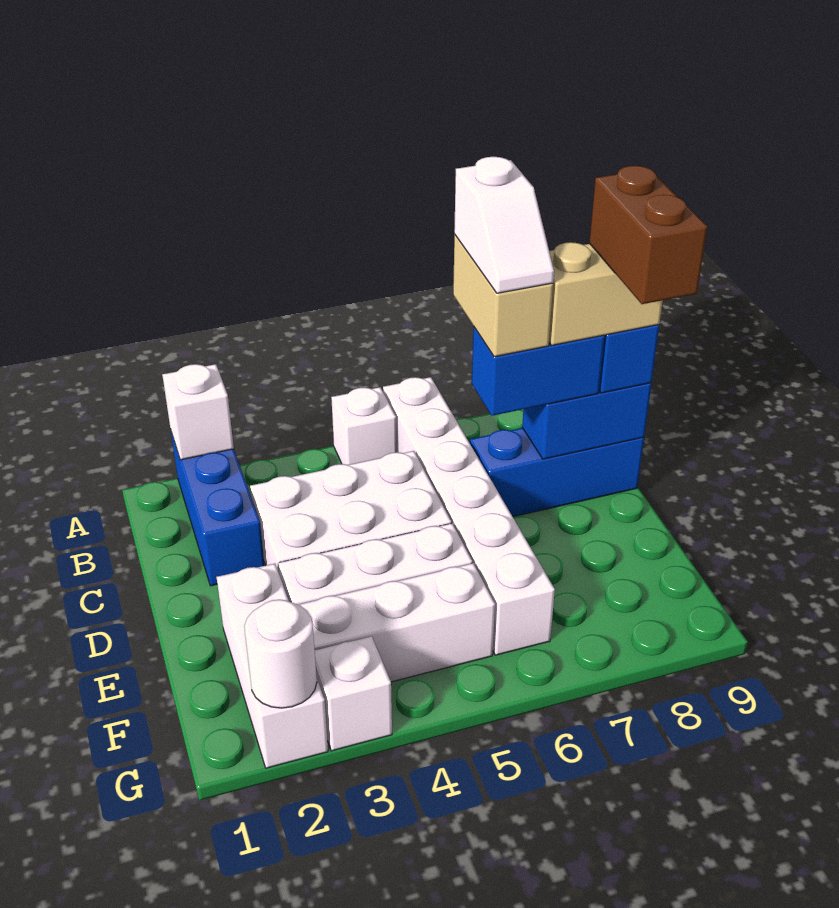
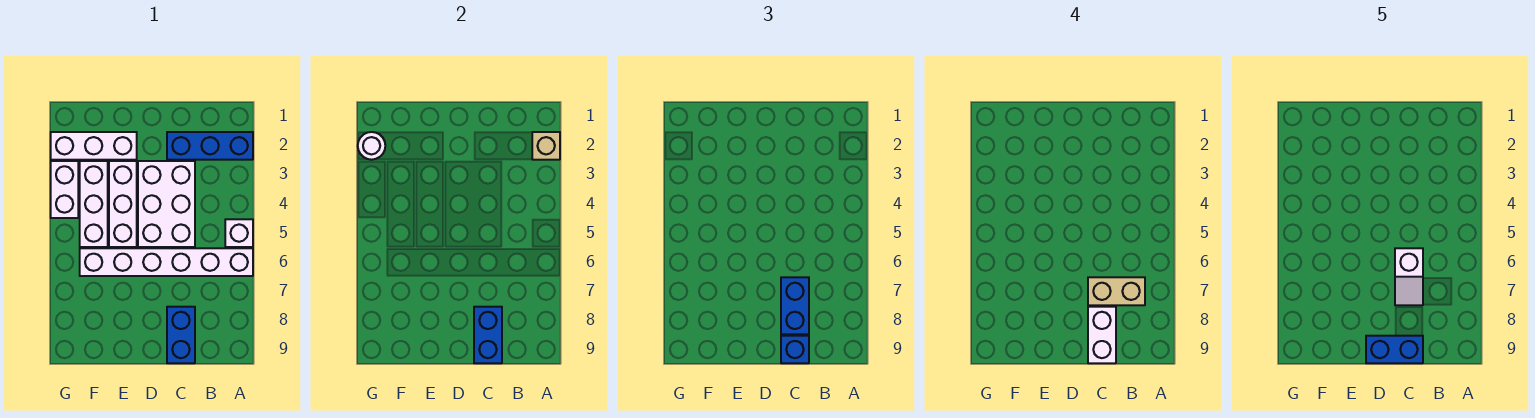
white brick A2 level 2 -> tan brick A2 level 2
white slope B7:C7 level 5 top B -> white slope C6:C7 level 5 top 6
blue brick C7:C9 level 1 -> blue brick C8:C9 level 1
tan brick C8:C9 level 4 -> white brick C8:C9 level 4
brown brick C9:D9 level 5 -> blue brick C9:D9 level 5
white brick G3 level 1 -> white brick G3:G4 level 1

